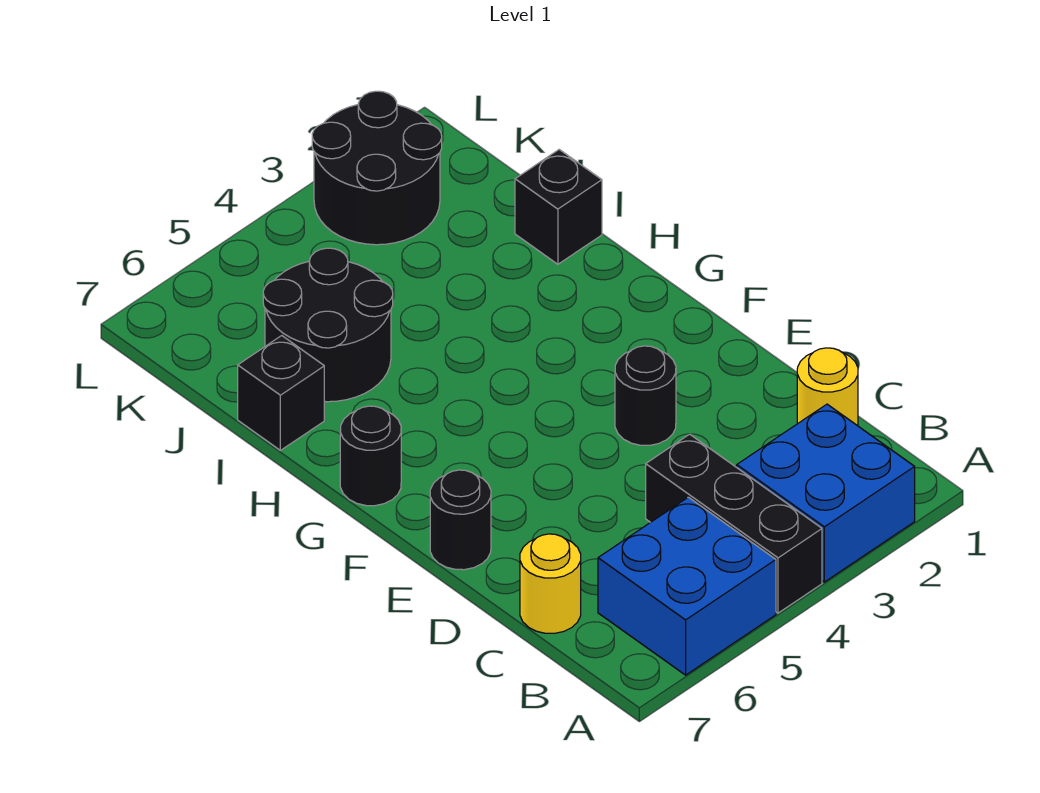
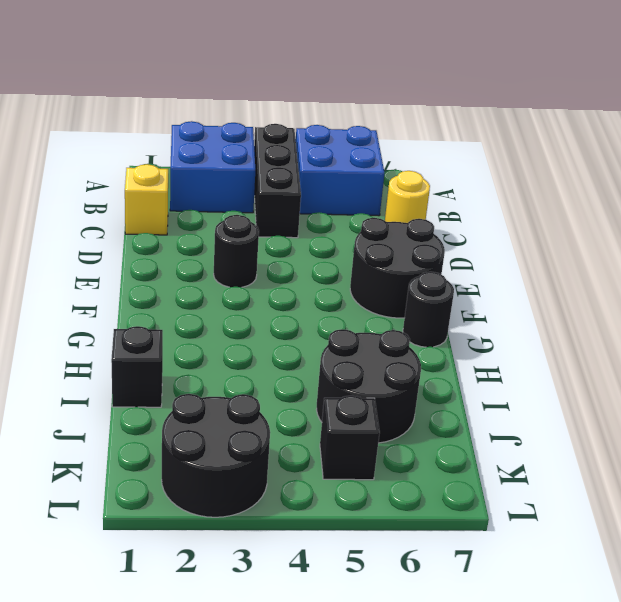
yellow round brick C1 level 1 -> yellow brick C1 level 1
black round brick E7 level 1 -> black round brick E6:F7 level 1
black brick I7 level 1 -> black brick K5 level 1

